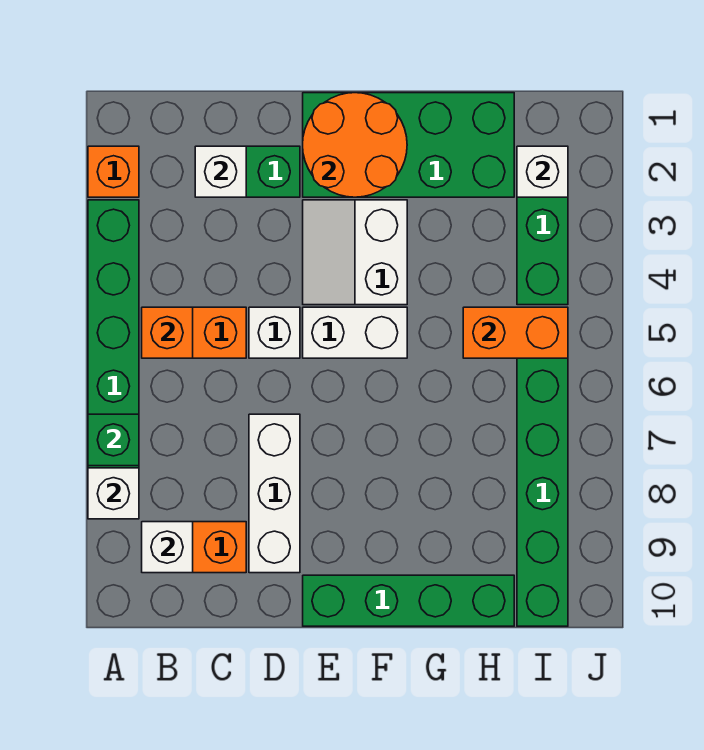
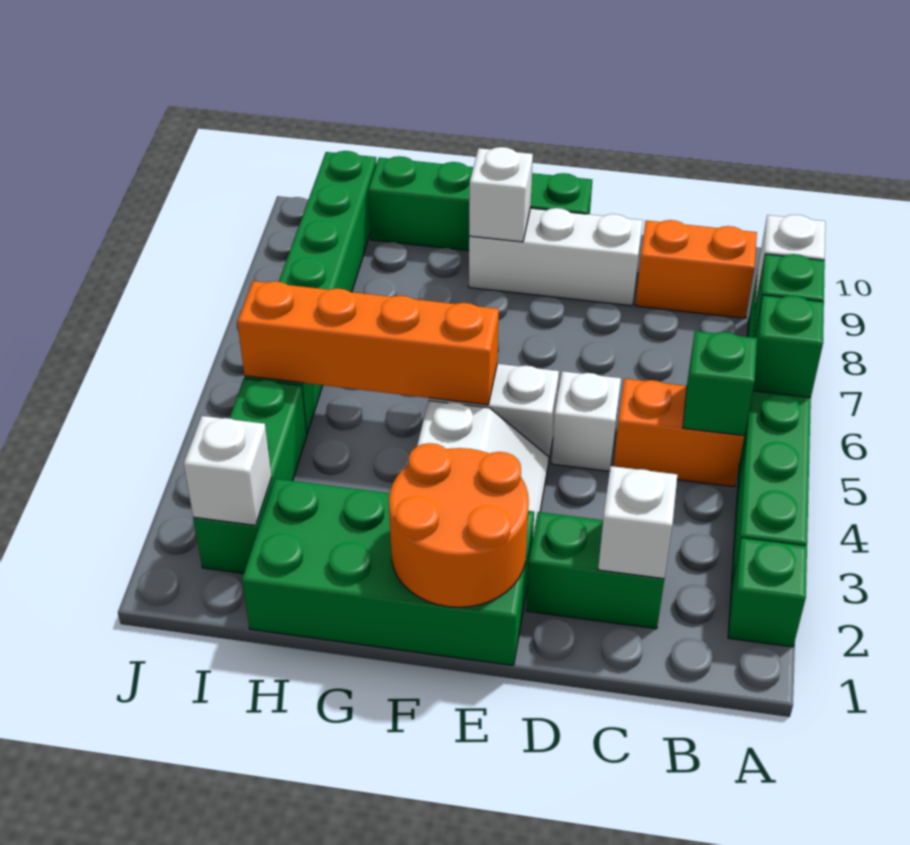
orange brick A2 level 1 -> green brick A2 level 1
none -> green brick A6 level 2
orange brick B5 level 2 -> green brick B5 level 2
white brick B9 level 2 -> white brick F9 level 2
white brick D7:D9 level 1 -> white brick D9:F9 level 1
orange brick H5:I5 level 2 -> orange brick F5:I5 level 2

